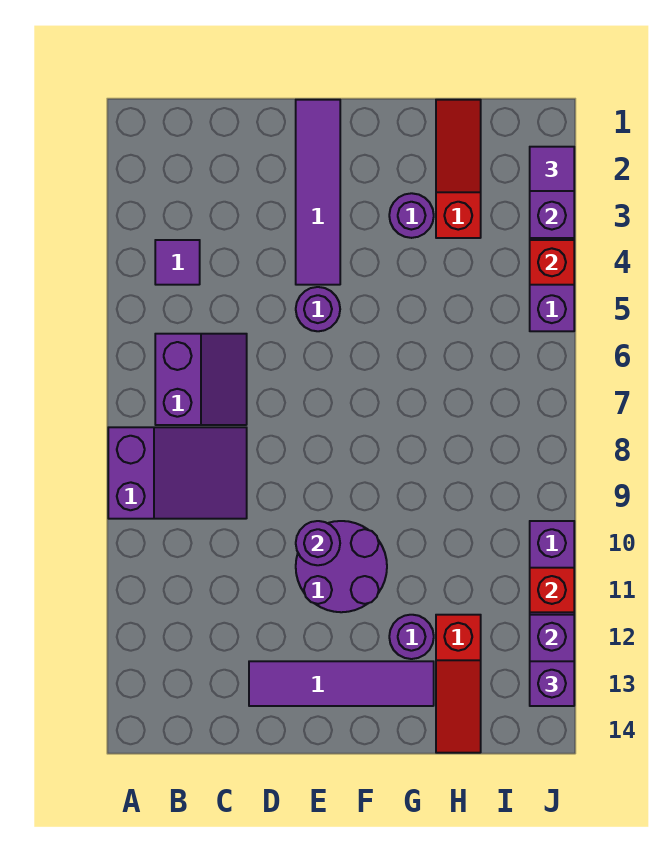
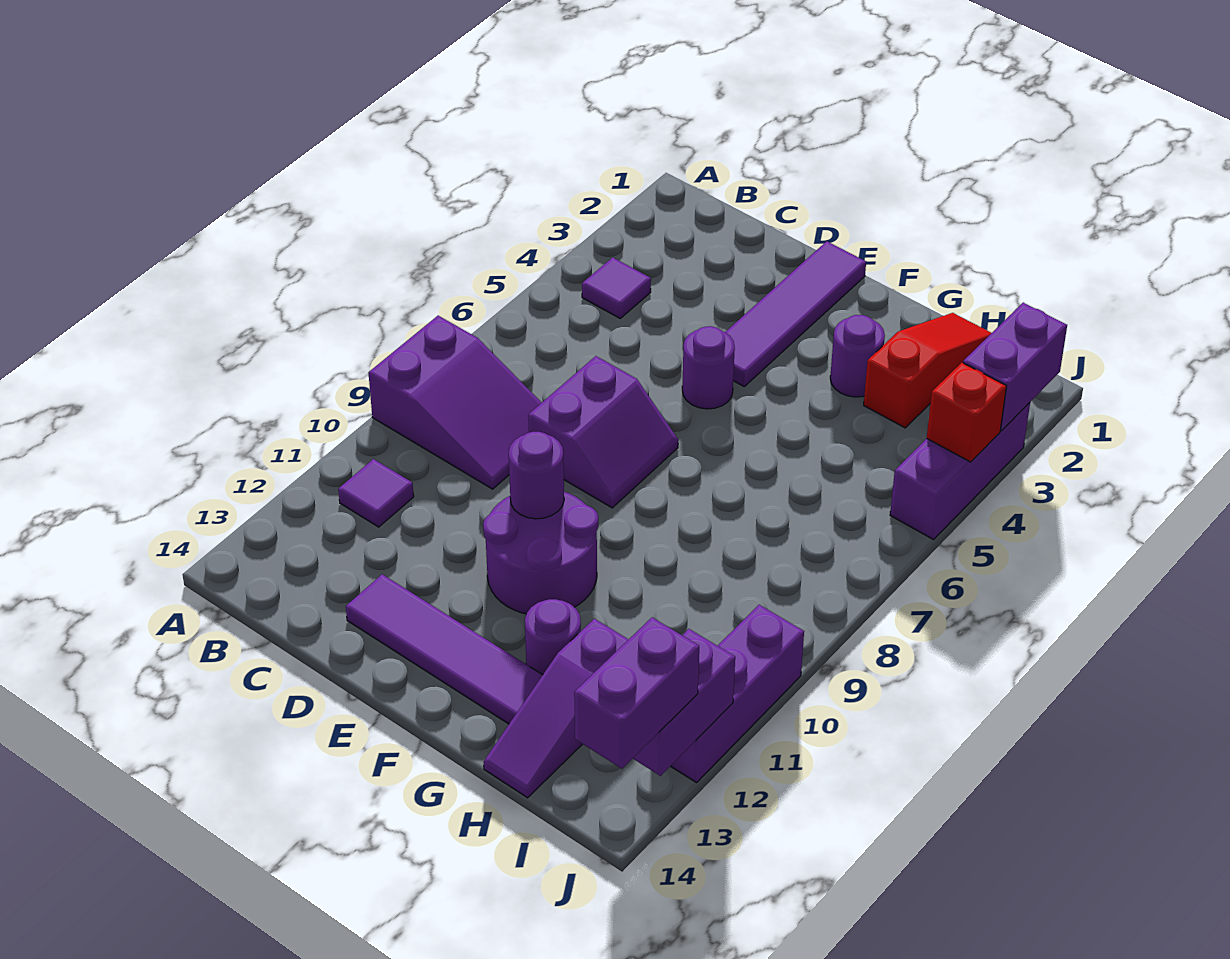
purple slope B6:C7 level 1 top B -> purple slope D7:E8 level 1 top D
red slope H12:H14 level 1 top 12 -> purple slope H12:H14 level 1 top 12
purple tile J2 level 3 -> purple tile B11 level 1
red brick J11 level 2 -> none
purple brick J13 level 3 -> purple brick J13:J14 level 3

